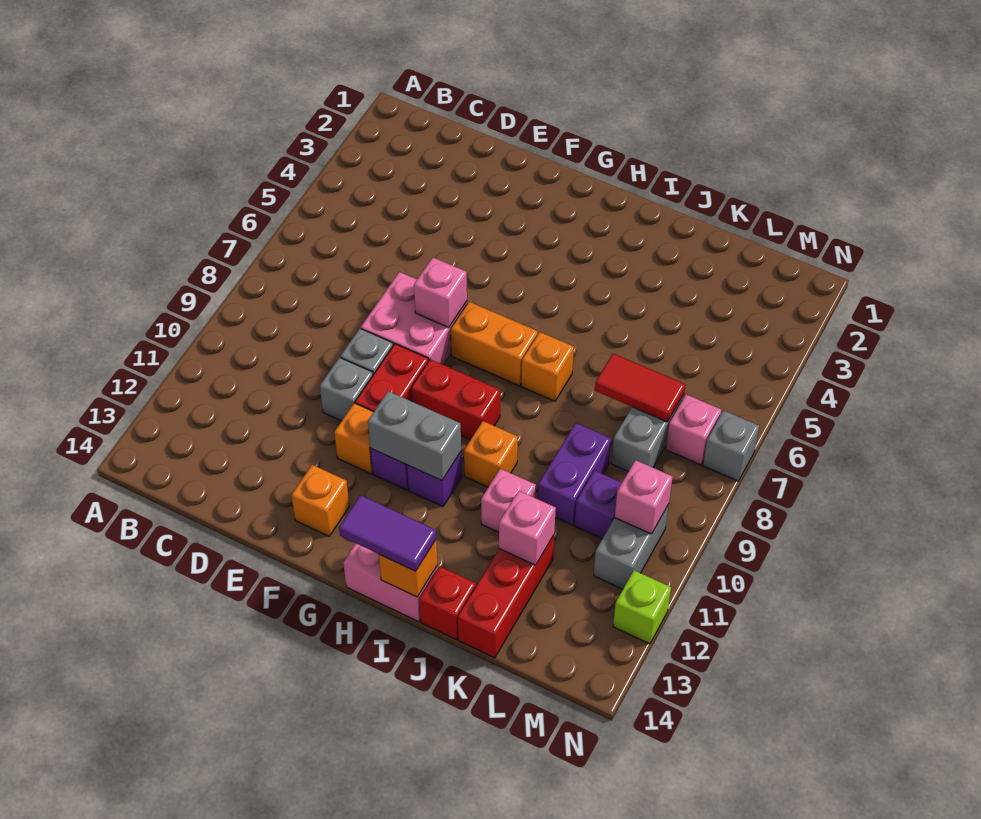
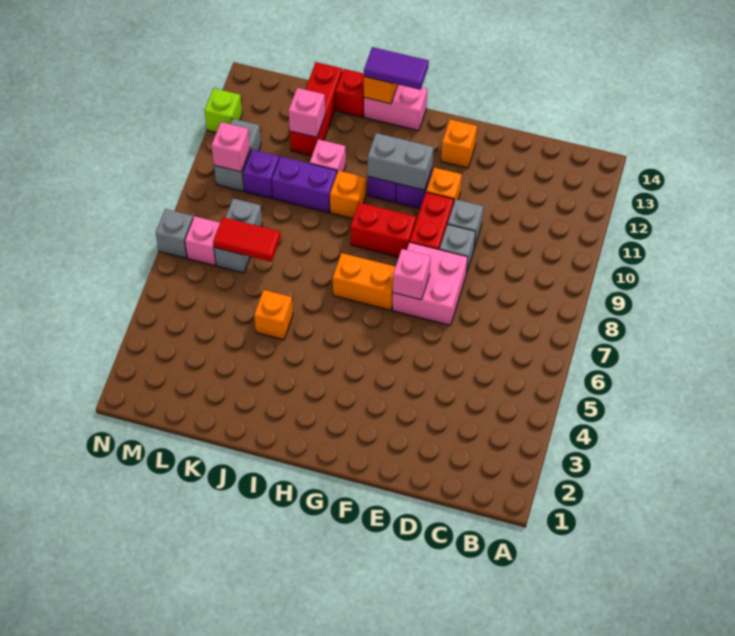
orange brick I7 level 1 -> orange brick J5 level 1
purple brick K9:K10 level 1 -> purple brick J10:K10 level 1

